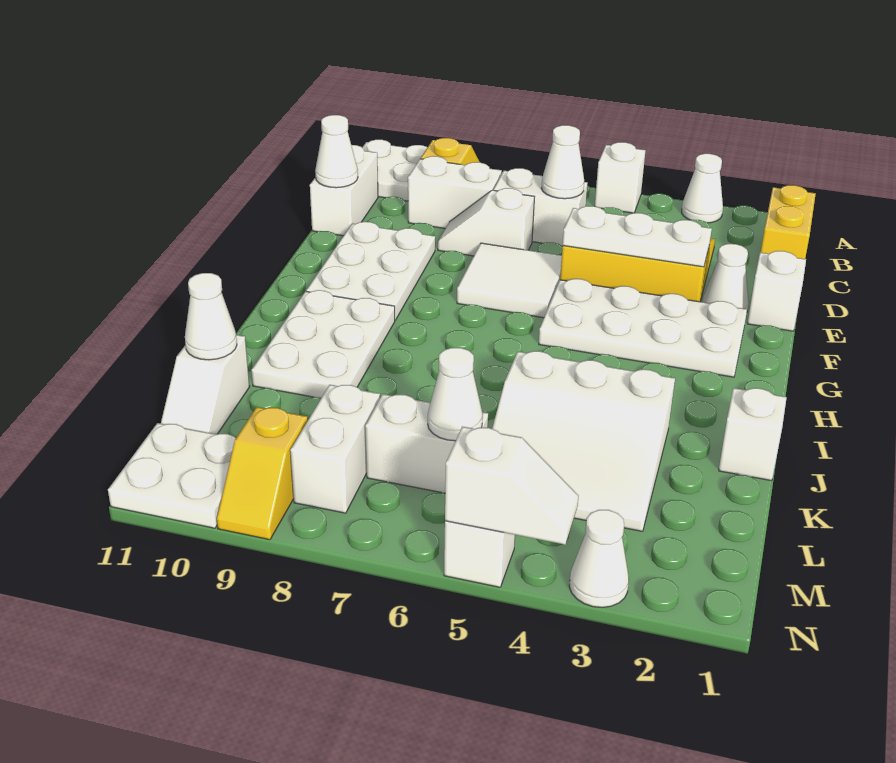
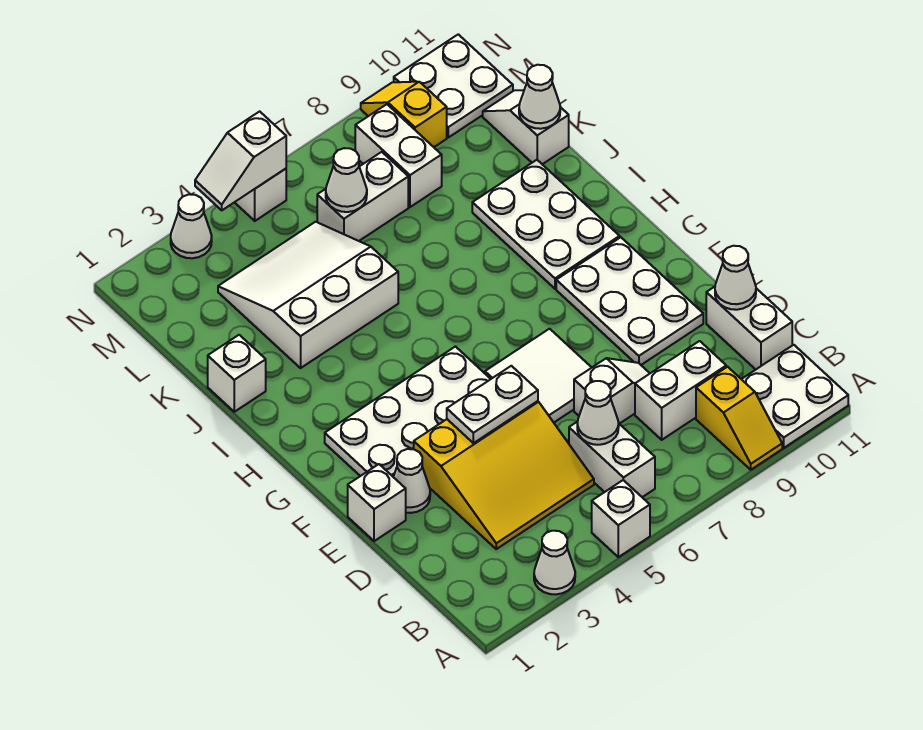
yellow brick B1:C1 level 1 -> none
white brick C6:C7 level 1 -> white brick B6:C6 level 1
white plate E3:E5 level 2 -> white plate E4:E5 level 2

